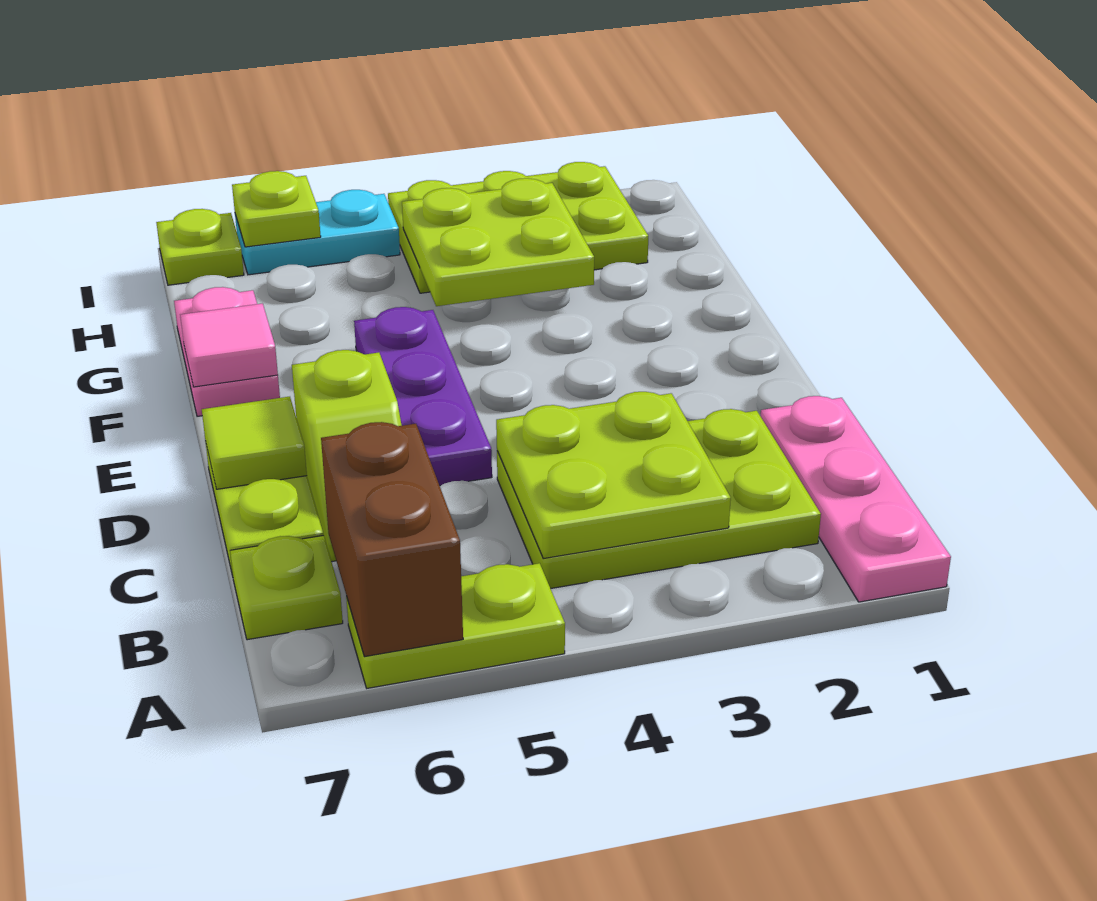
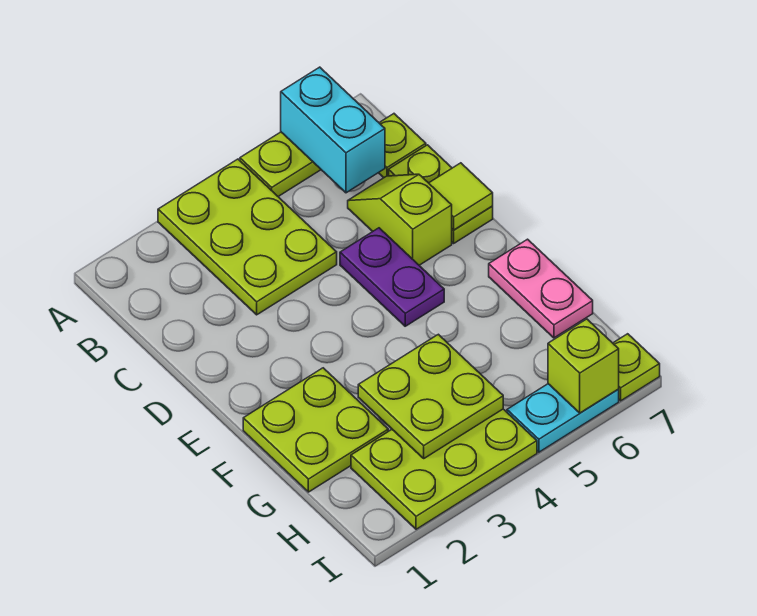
pink plate A1:C1 level 1 -> none
brown brick A6:B6 level 2 -> cyan brick A6:B6 level 2
lime plate B2:C4 level 1 -> lime plate A3:C4 level 1
lime plate B3:C4 level 2 -> lime plate F1:G2 level 1
purple plate D5:F5 level 1 -> purple plate D5:E5 level 1
pink tile F7 level 2 -> none
lime plate I6 level 2 -> lime brick I6 level 2

